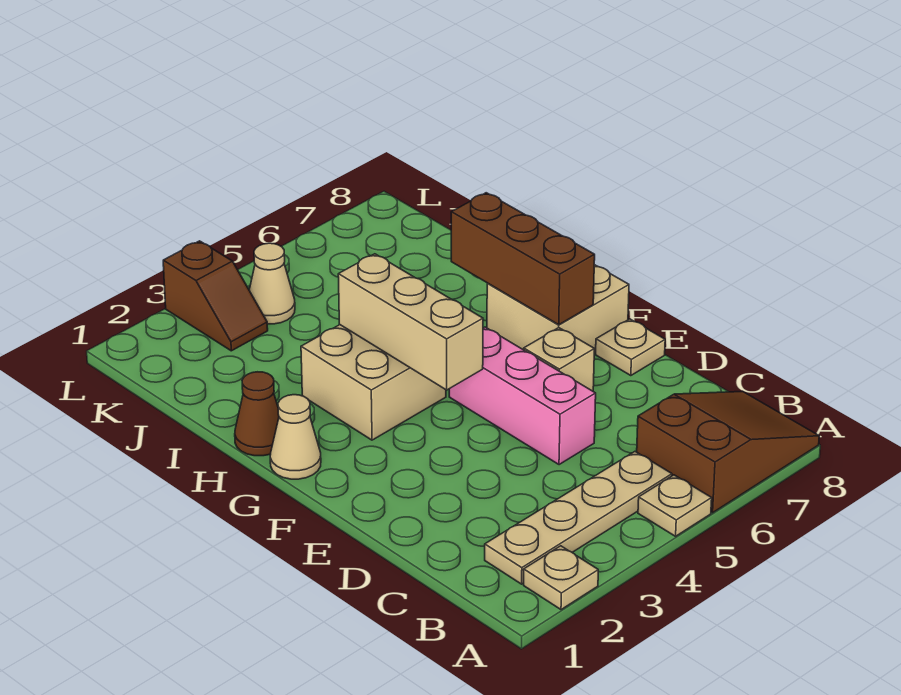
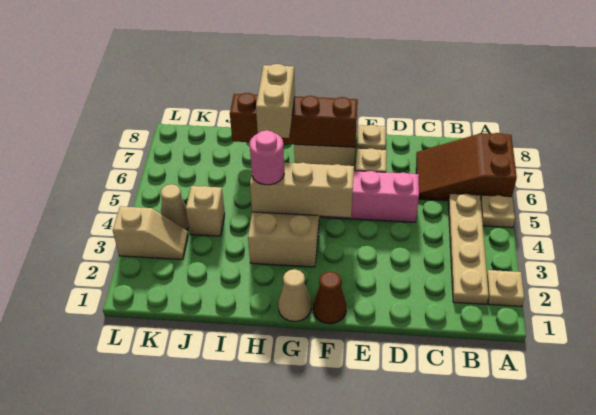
brown slope A6:B8 level 1 top 6 -> brown slope A6:C7 level 1 top A
brown brick F7:H7 level 2 -> brown brick F7:I7 level 2
brown cone H1 level 1 -> brown cone F1 level 1
none -> pink round brick H4 level 3
none -> tan brick H6:H7 level 3
none -> tan brick J4 level 1
brown slope K3:L3 level 1 top L -> tan slope K3:L3 level 1 top L

